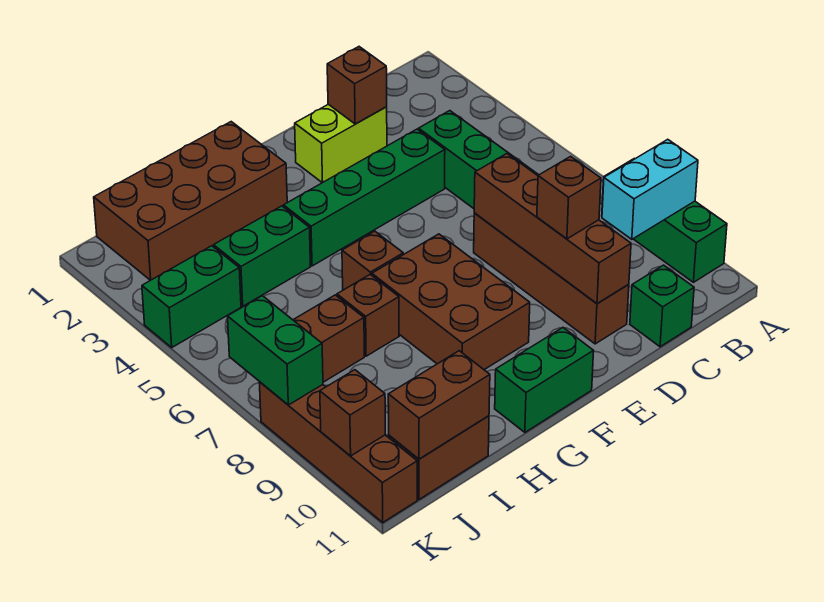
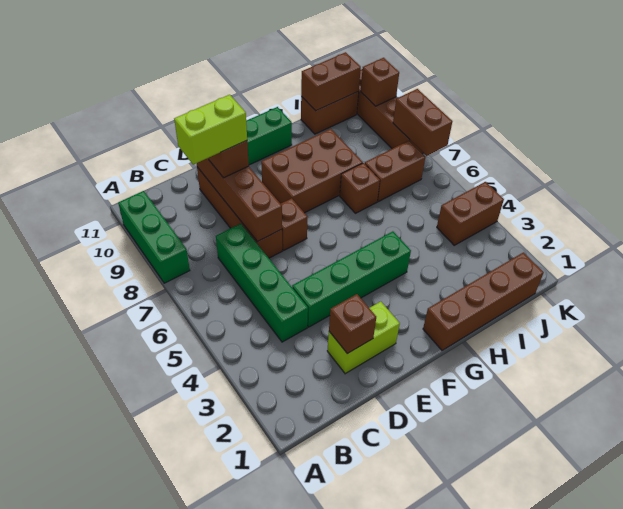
cyan brick A9:B9 level 2 -> none
none -> lime brick C9:D9 level 4
green brick C11 level 1 -> none
brown brick F7:G9 level 1 -> brown brick F8:H9 level 1
brown brick G1:J2 level 1 -> brown brick G1:J1 level 1
brown brick G6 level 1 -> brown brick E7 level 1
green brick H4:I4 level 1 -> none
green brick J4:K4 level 1 -> brown brick J4:K4 level 1
green brick K7:K8 level 2 -> brown brick K7:K8 level 2

